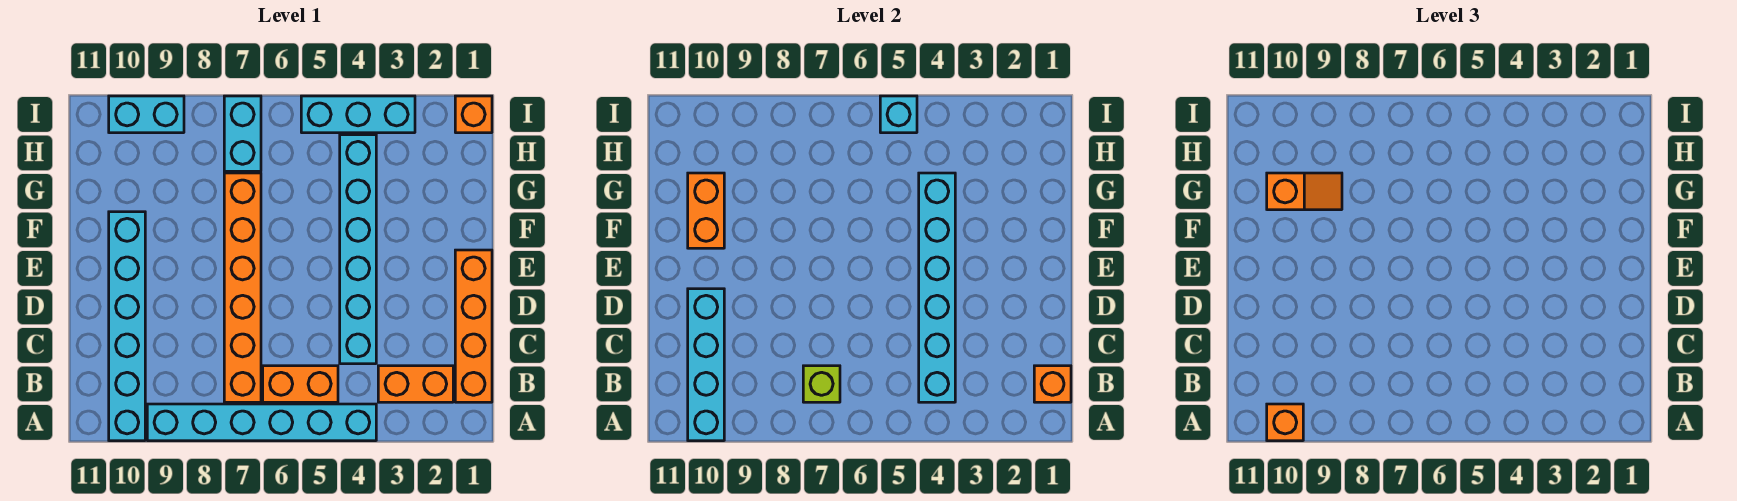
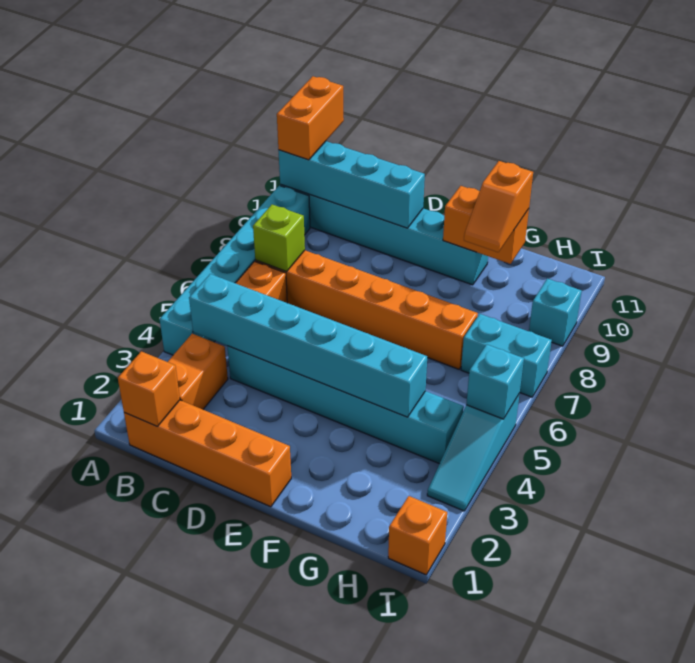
orange brick A10 level 3 -> orange brick A10:A11 level 3
cyan brick I3:I5 level 1 -> cyan slope I3:I5 level 1 top 5
cyan brick I9:I10 level 1 -> cyan brick I9 level 1

